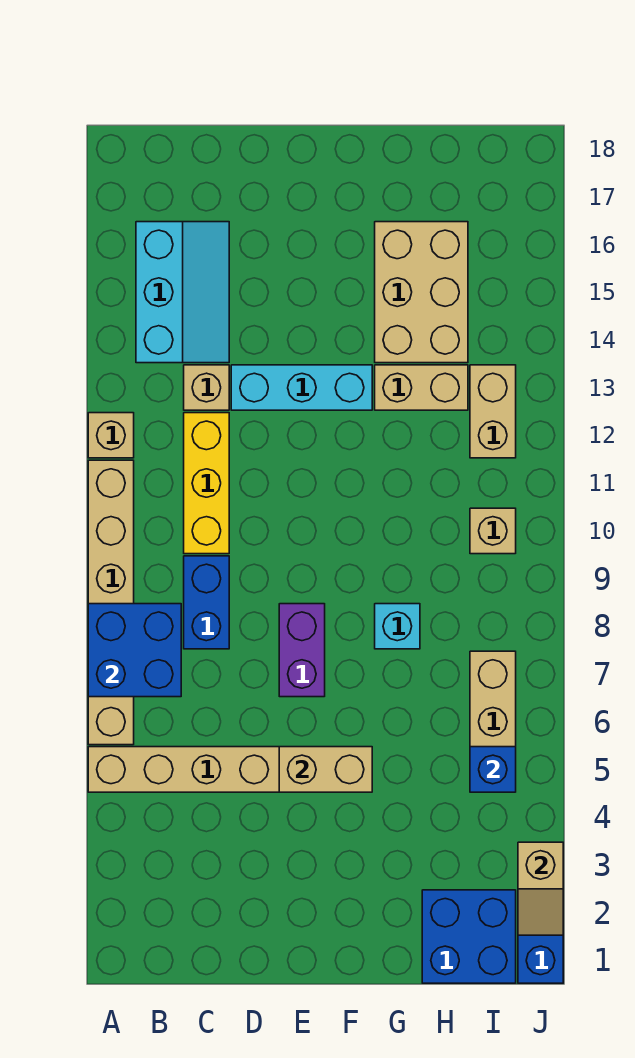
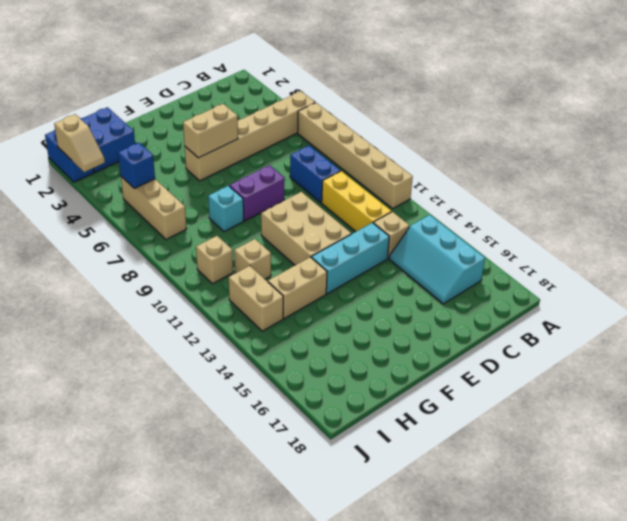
blue brick A7:B8 level 2 -> none
tan brick A12 level 1 -> tan brick H11 level 1
purple brick E7:E8 level 1 -> purple brick E8:F8 level 1
tan brick G14:H16 level 1 -> tan brick E10:F12 level 1
tan slope J2:J3 level 2 top 3 -> tan slope J2:J3 level 2 top 2

